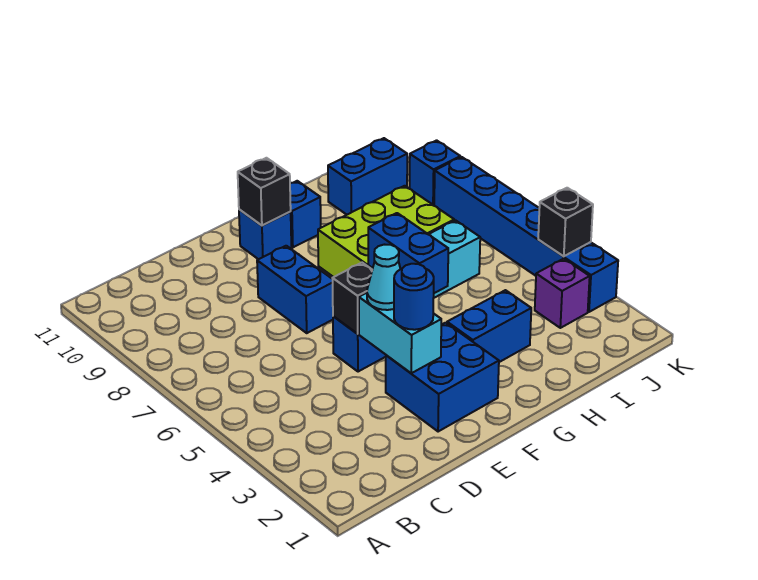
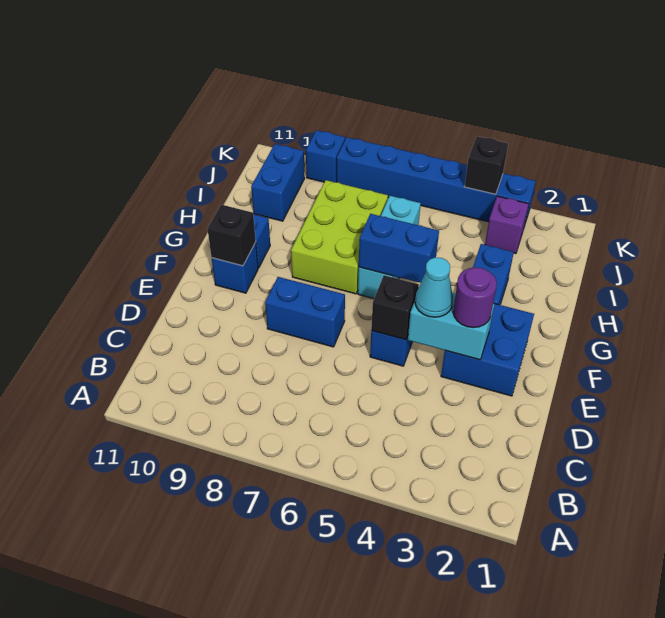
blue round brick E3 level 3 -> purple round brick E3 level 3

